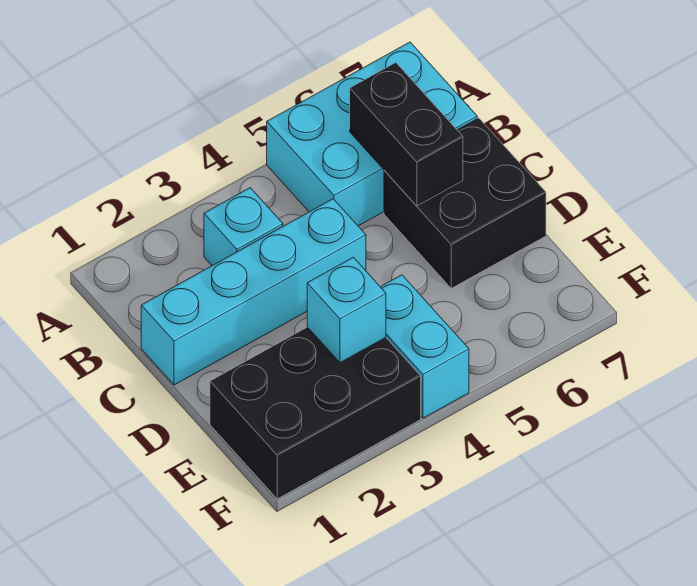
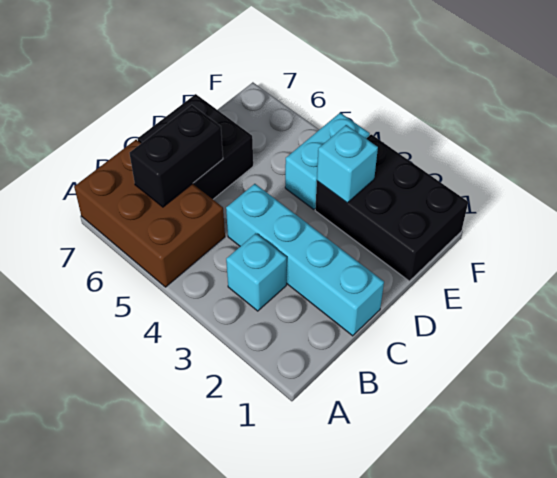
cyan brick A5:B7 level 1 -> brown brick A5:B7 level 1

